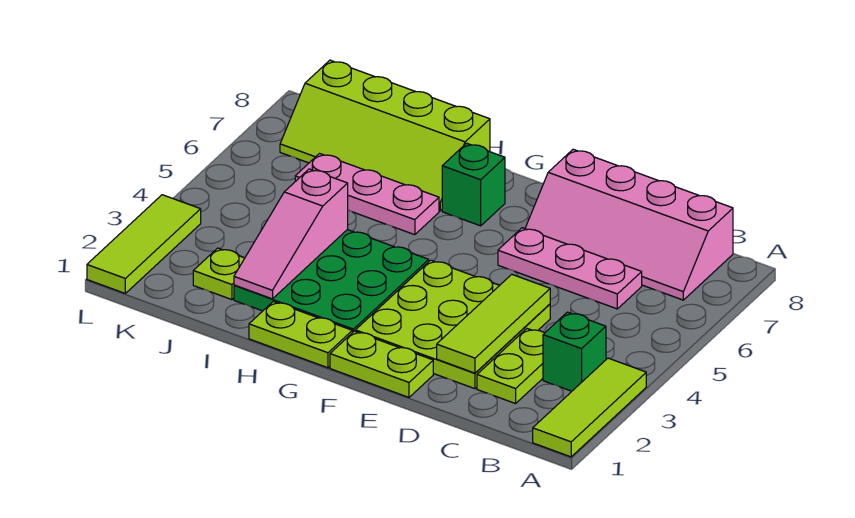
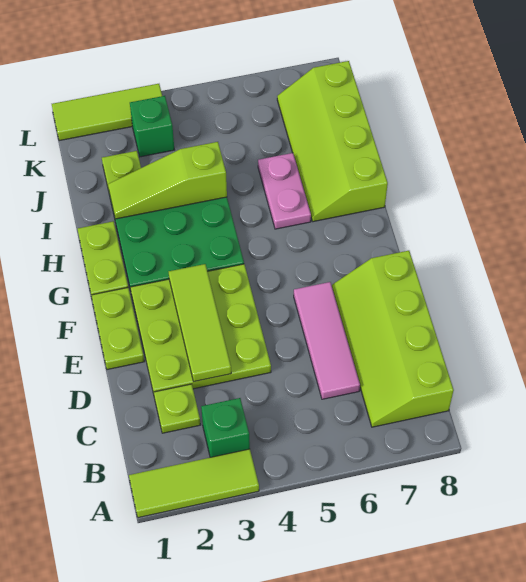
pink slope B7:E8 level 1 top 8 -> lime slope B7:E8 level 1 top 8
lime plate C2:C3 level 1 -> lime plate C2 level 1
pink plate C6:E6 level 1 -> pink tile C6:E6 level 1
lime tile D2:D4 level 2 -> lime tile D3:F3 level 2
green brick G7 level 1 -> green brick K3 level 1
pink plate H6:J6 level 1 -> pink plate H6:I6 level 1
pink slope I2:I4 level 2 top 4 -> lime slope I2:I4 level 2 top 4

